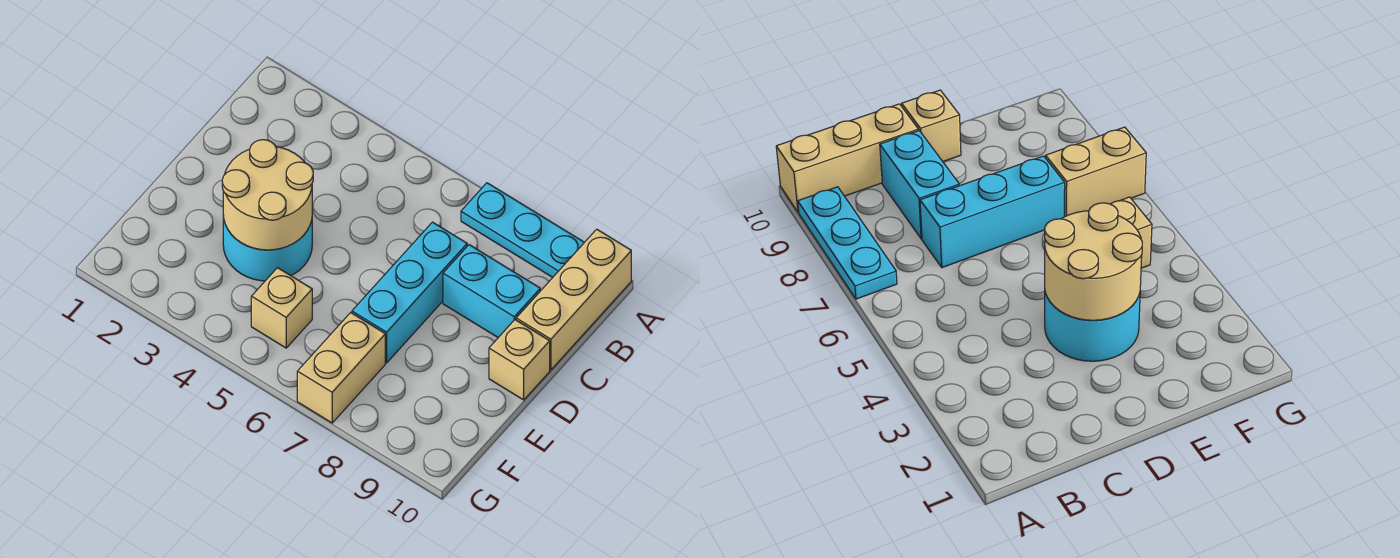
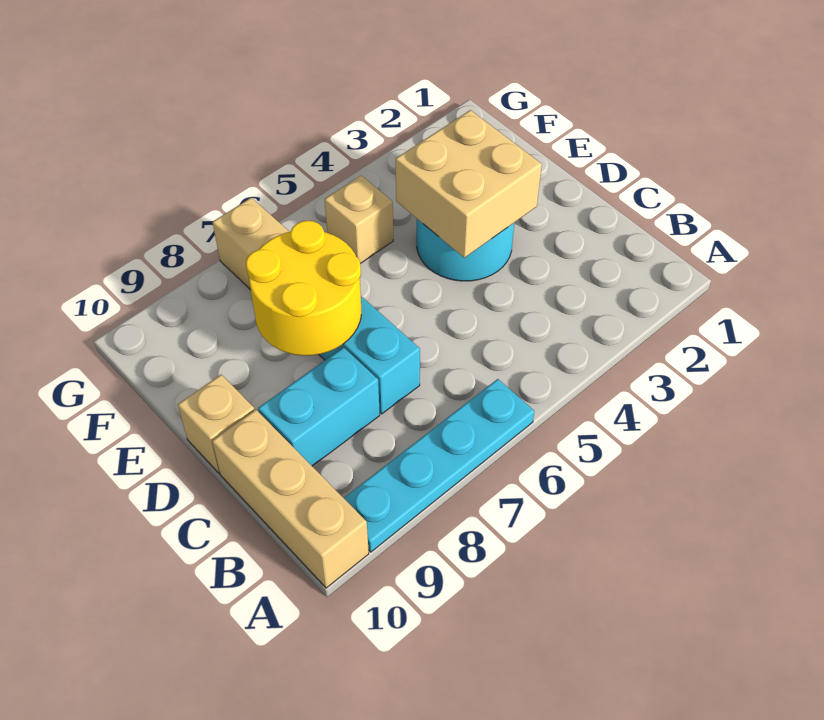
cyan plate A7:A9 level 1 -> cyan plate A6:A9 level 1
tan round brick D3:E4 level 2 -> tan brick D3:E4 level 2
none -> yellow round brick D7:E8 level 2

